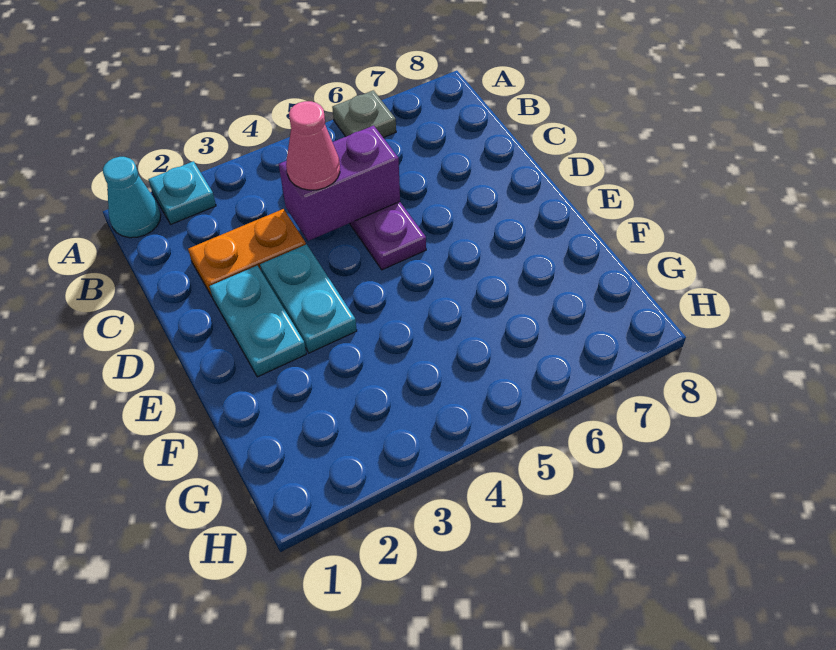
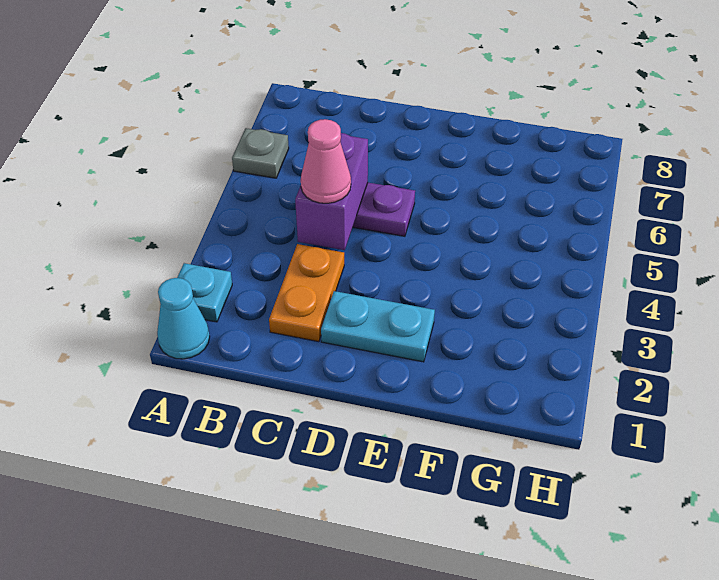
cyan plate D3:E3 level 1 -> none

